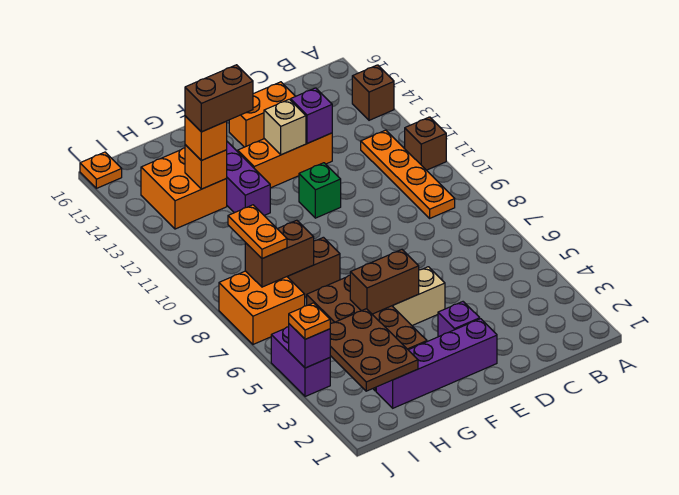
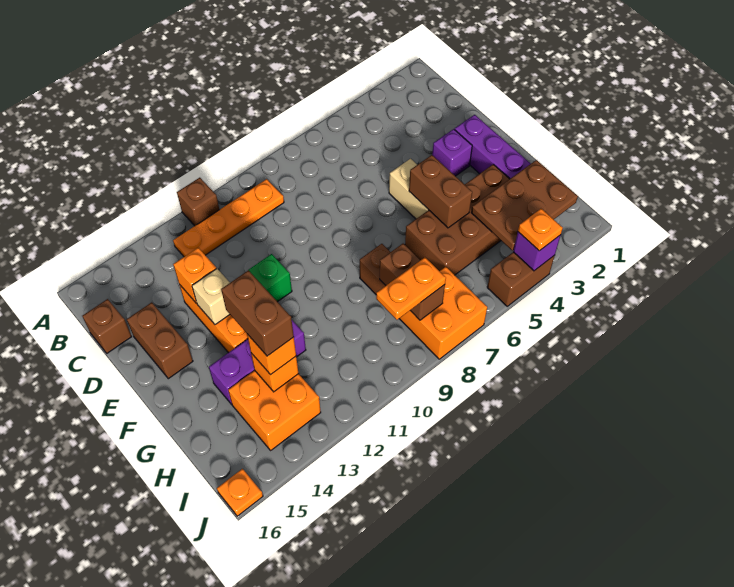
brown brick A14 level 1 -> brown brick C16 level 1
purple brick D13 level 2 -> orange brick D13 level 2
orange brick D15:E15 level 1 -> brown brick D15:E15 level 1
purple brick J4:J5 level 1 -> brown brick J4:J5 level 1

